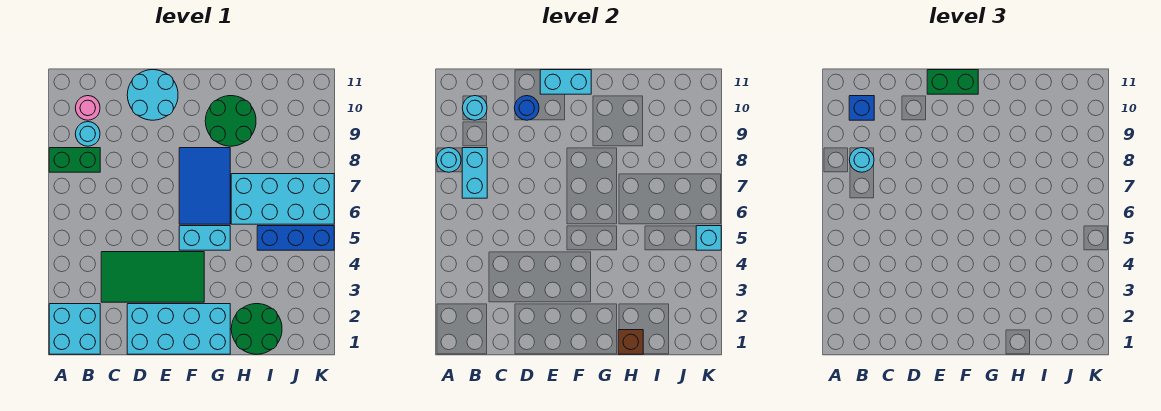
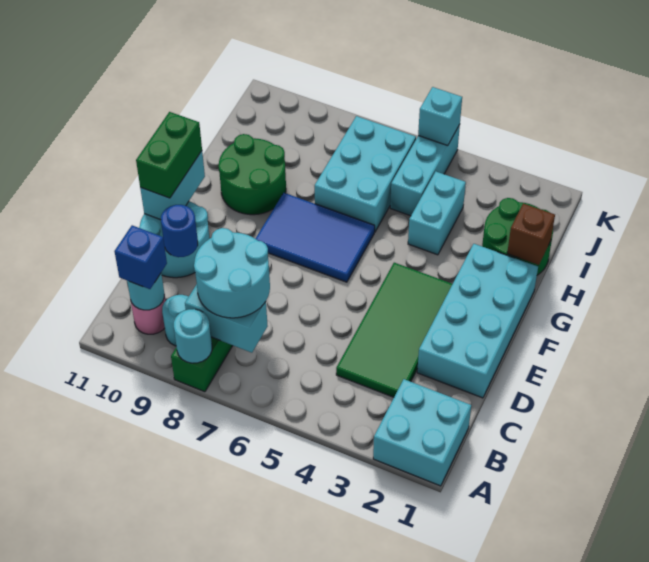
cyan round brick B8 level 3 -> cyan round brick B7:C8 level 3
cyan brick F5:G5 level 1 -> cyan brick H4:I4 level 1
cyan brick H6:K7 level 1 -> cyan brick H6:J7 level 1
blue brick I5:K5 level 1 -> cyan brick I5:K5 level 1

